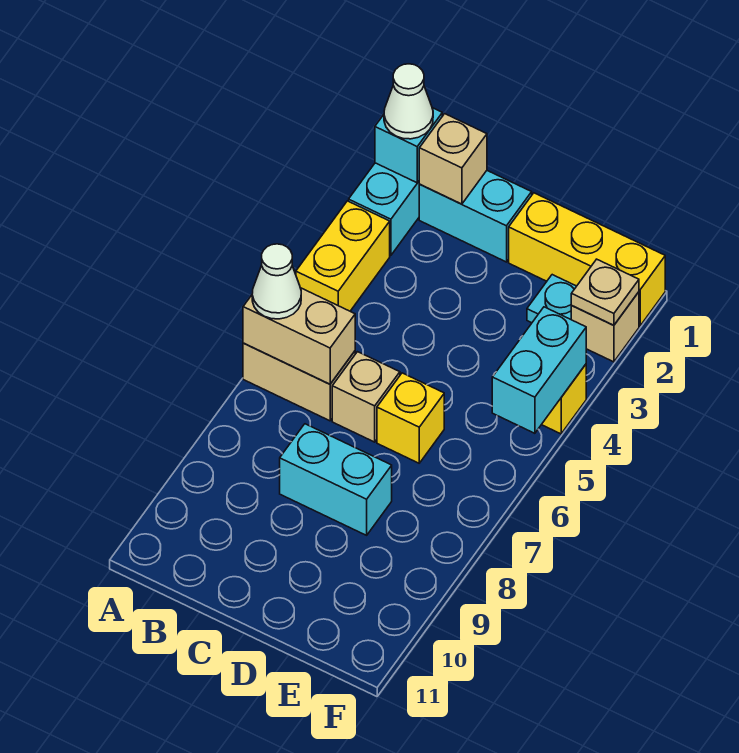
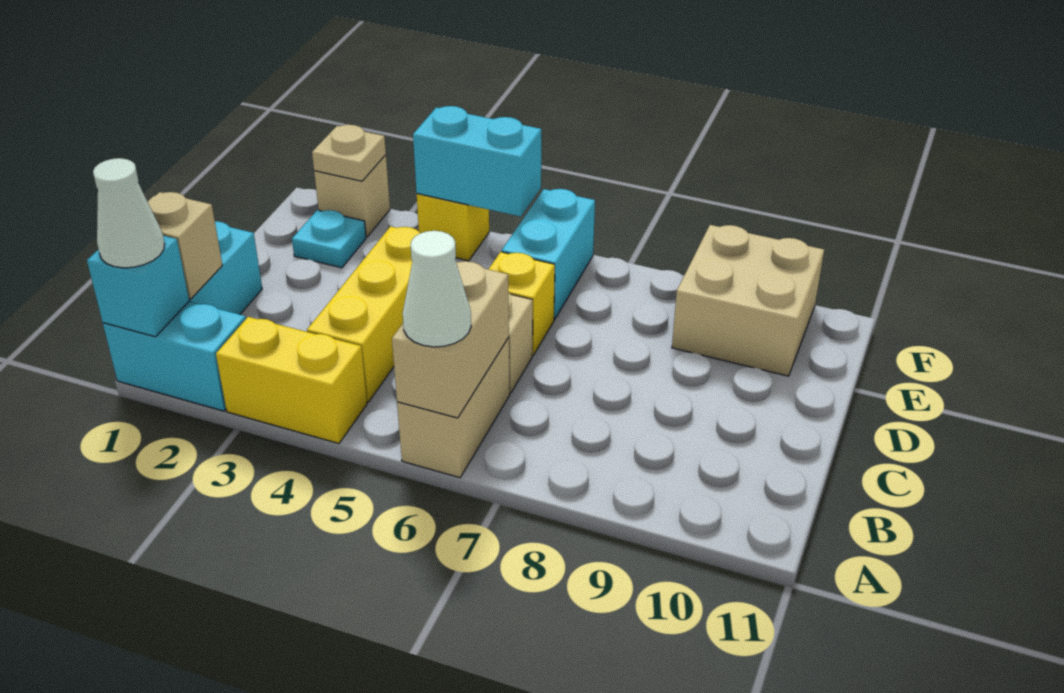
cyan brick C8:D8 level 1 -> cyan brick E6:F6 level 1
yellow brick D1:F1 level 1 -> yellow brick B4:D4 level 1
none -> tan brick E9:F10 level 1

